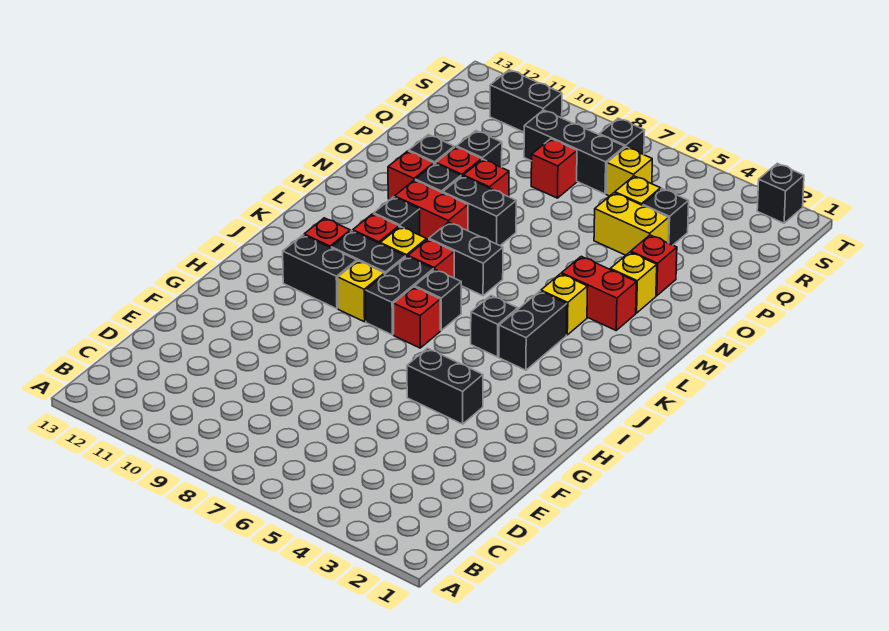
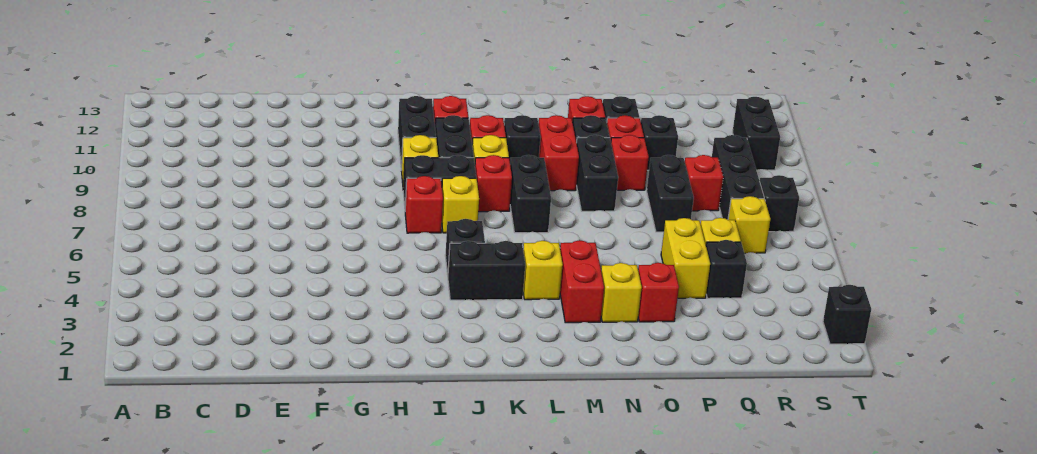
black brick G4:G5 level 1 -> black brick P7:P8 level 1
black brick J7 level 1 -> yellow brick J7 level 1

